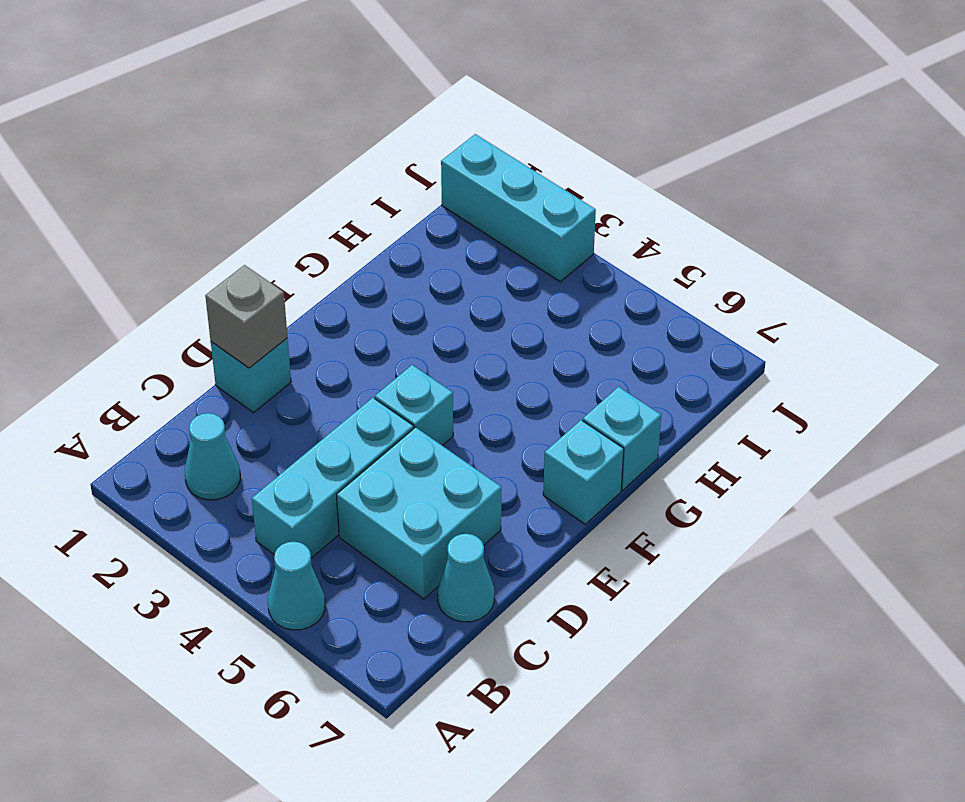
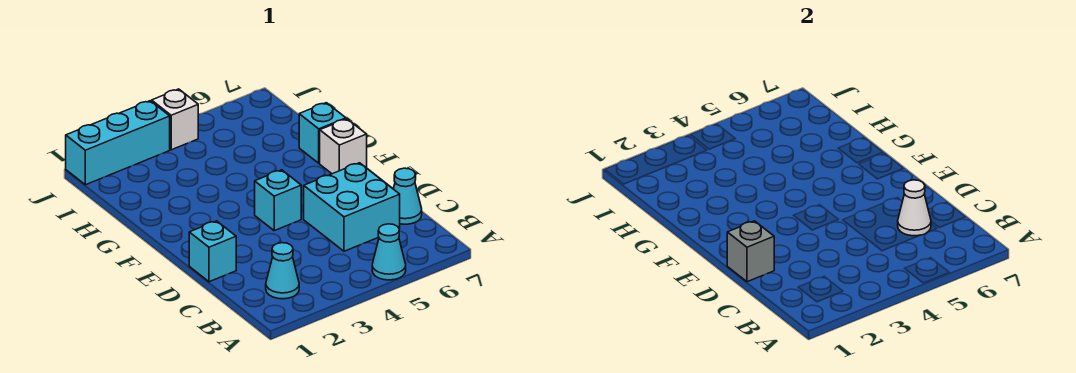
cyan brick B4:D4 level 1 -> none
none -> white cone C6 level 2
cyan brick F7 level 1 -> white brick F7 level 1
none -> white brick J4 level 1

